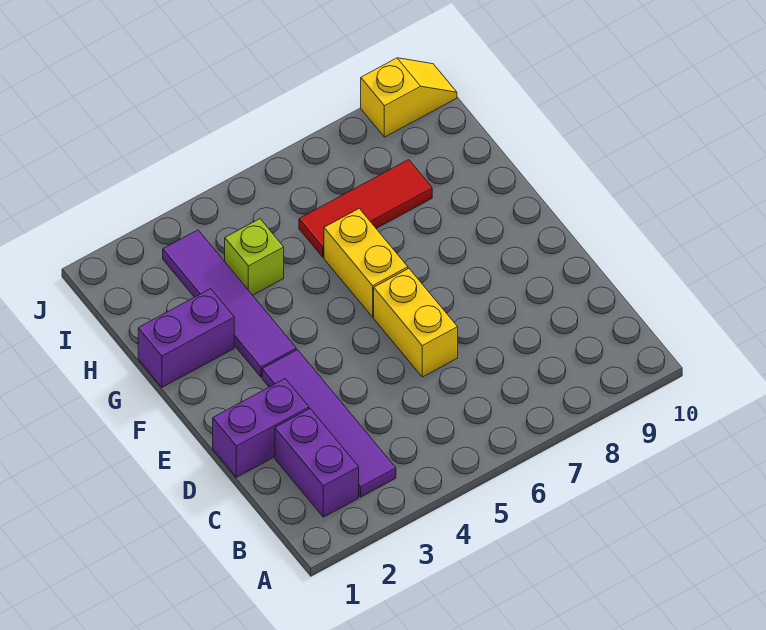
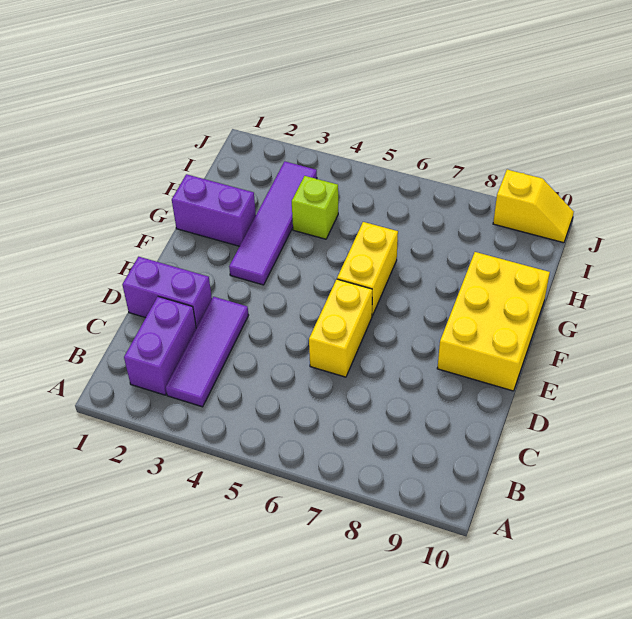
purple tile B3:E3 level 1 -> purple tile B3:D3 level 1
none -> yellow brick E9:G10 level 1
red tile H6:H8 level 1 -> none

